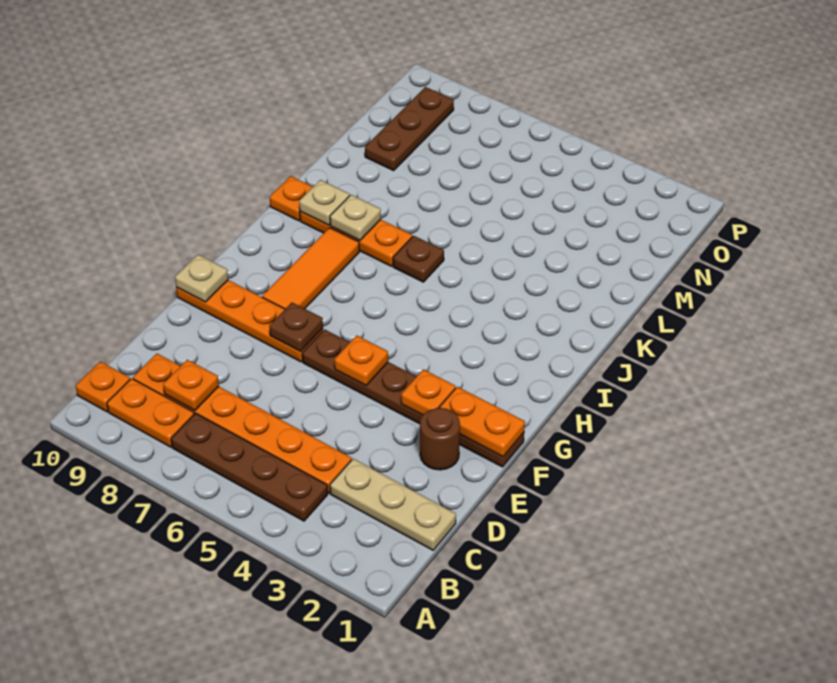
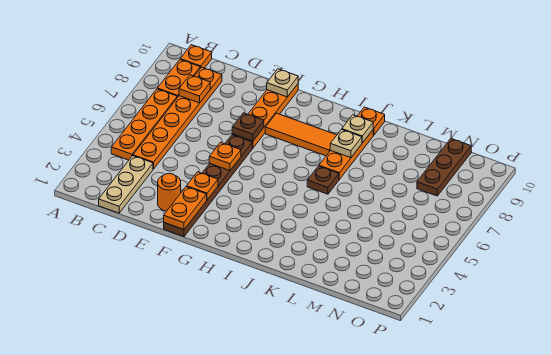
brown plate B4:B7 level 1 -> orange plate B4:B7 level 1
brown round brick E2 level 1 -> orange round brick E2 level 1
brown plate M9:O9 level 1 -> brown plate N8:N10 level 1

